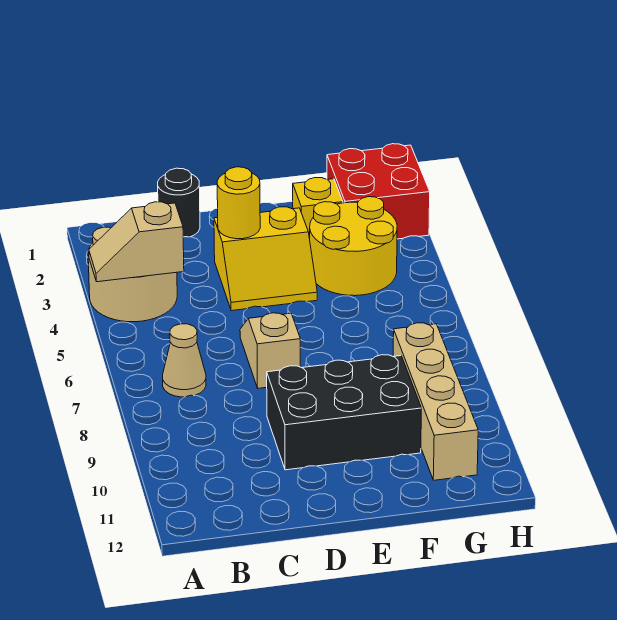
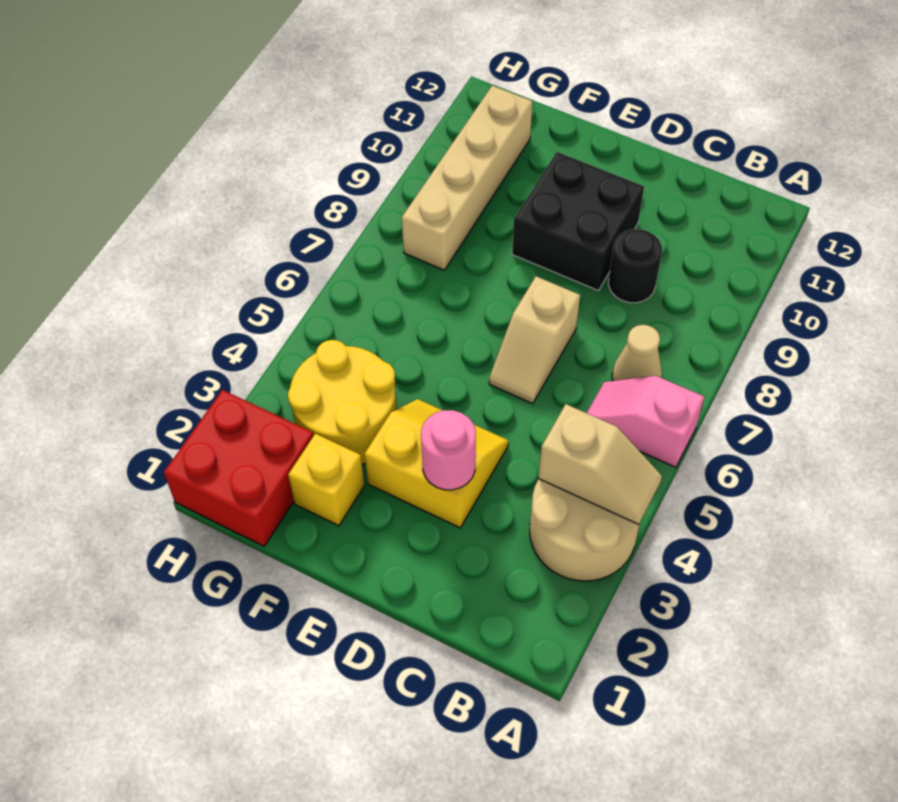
none -> pink slope A6:B6 level 1 top A
black round brick C1 level 1 -> black round brick C9 level 1
yellow round brick D3 level 2 -> pink round brick D3 level 2
black brick D9:F10 level 1 -> black brick D9:E10 level 1

